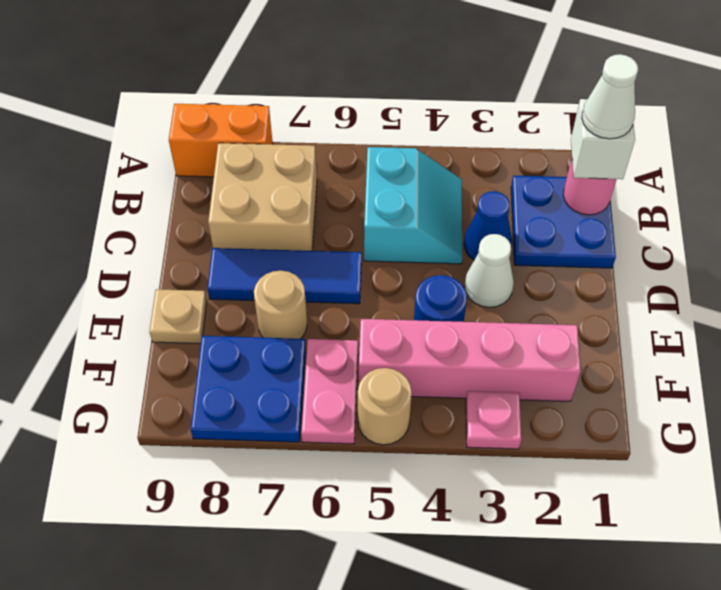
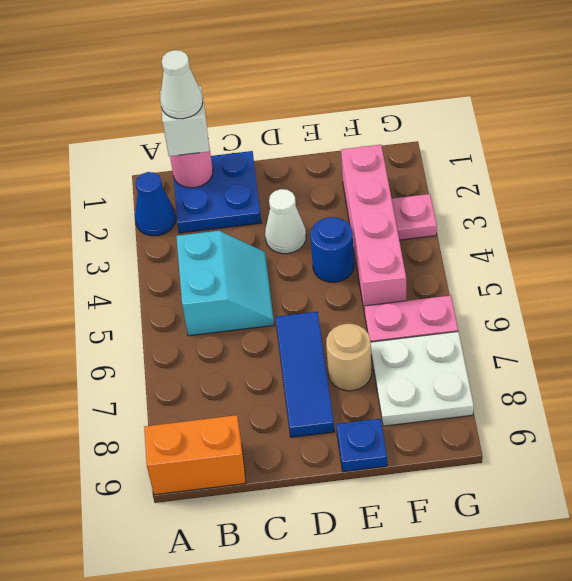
orange brick A8:A9 level 1 -> orange brick A9:B9 level 1
cyan slope B4:C5 level 1 top 5 -> cyan slope B4:C5 level 1 top B
tan brick B7:C8 level 1 -> none
blue cone C3 level 1 -> blue cone A2 level 1
tan plate E9 level 1 -> blue plate E9 level 1
blue plate F7:G8 level 1 -> white plate F7:G8 level 1
tan round brick G5 level 1 -> none

